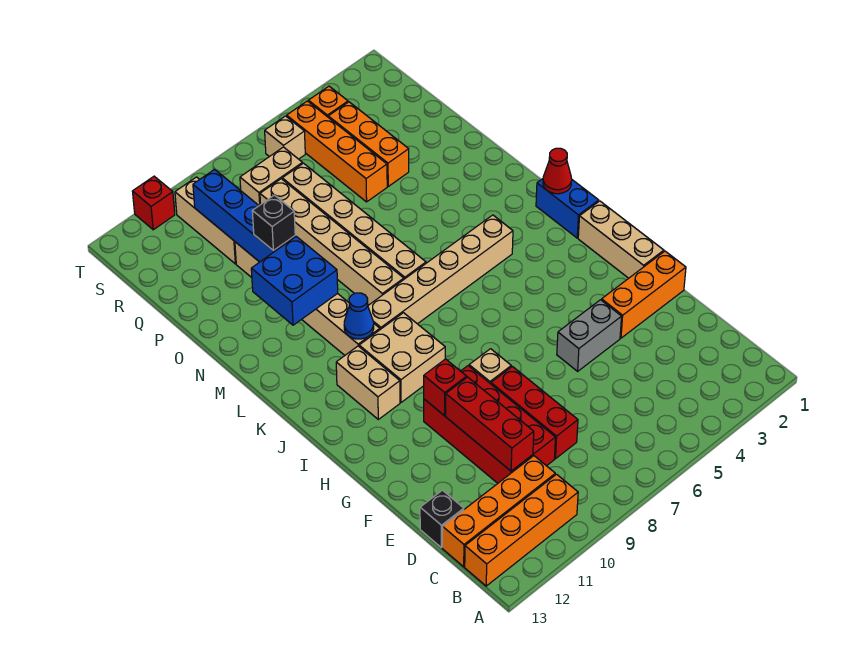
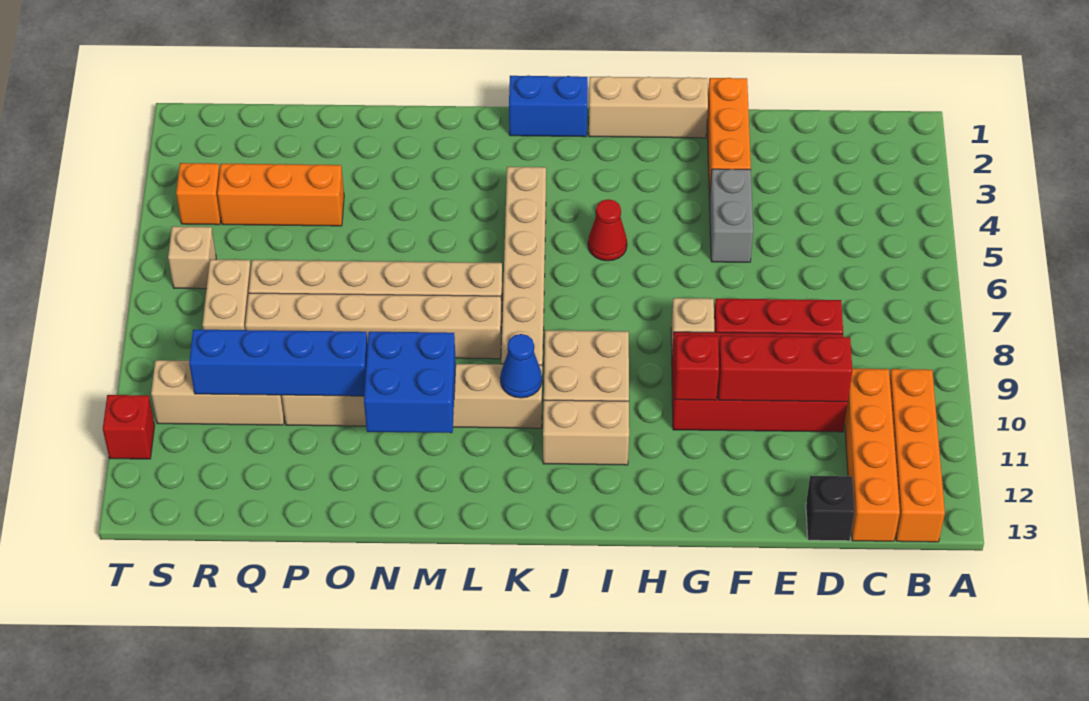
red cone K1 level 2 -> red cone I5 level 1
black brick O10 level 3 -> none
orange brick P5:S5 level 1 -> none

